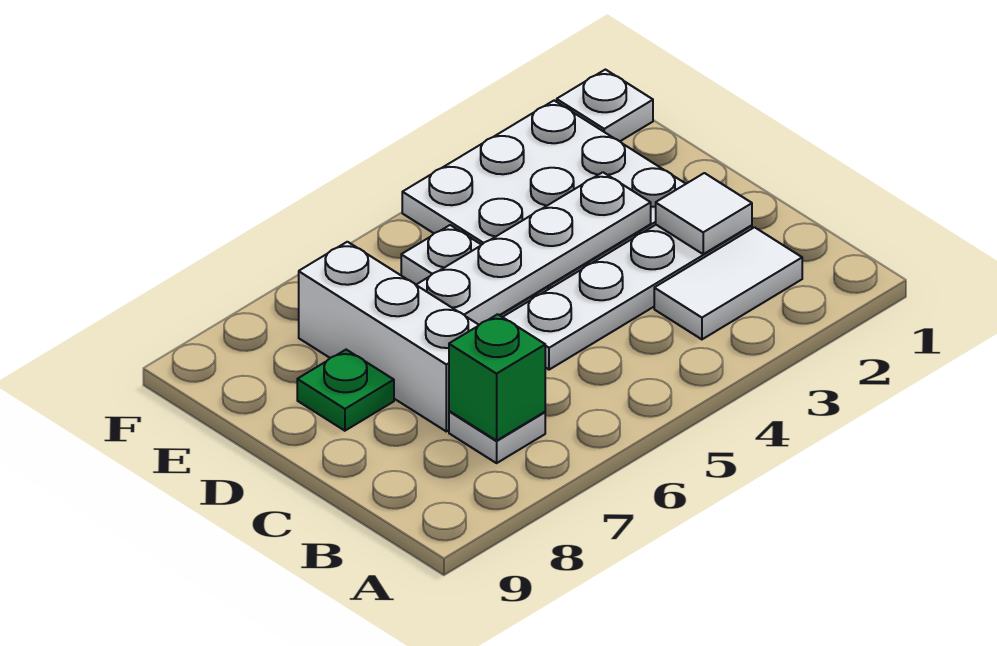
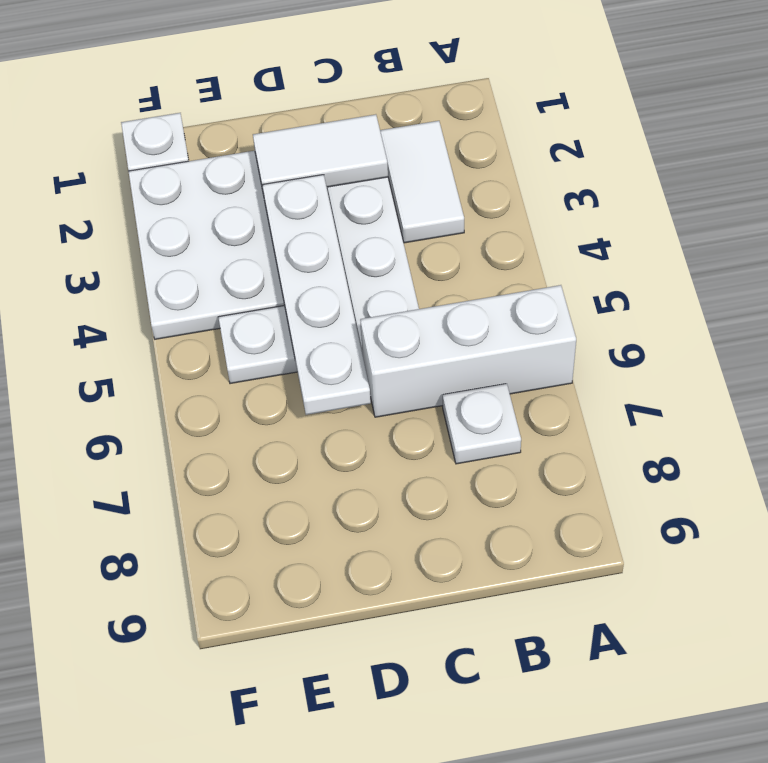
green brick B7 level 2 -> none
white tile C2 level 2 -> white tile C2:D2 level 2
white brick C7:E7 level 1 -> white brick A6:C6 level 1
green plate D8 level 1 -> none

